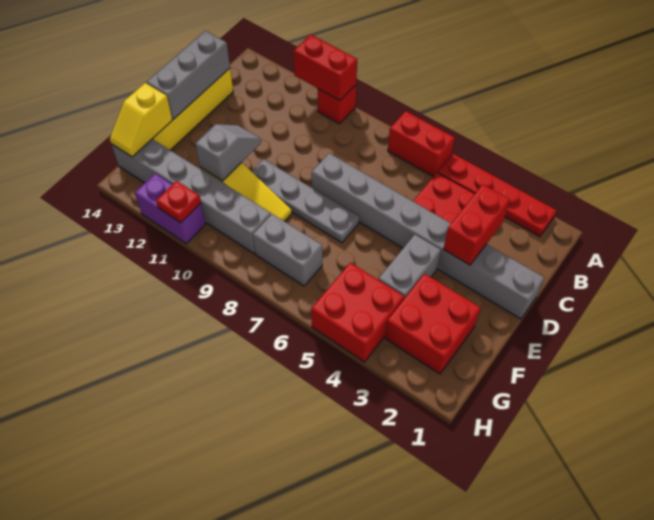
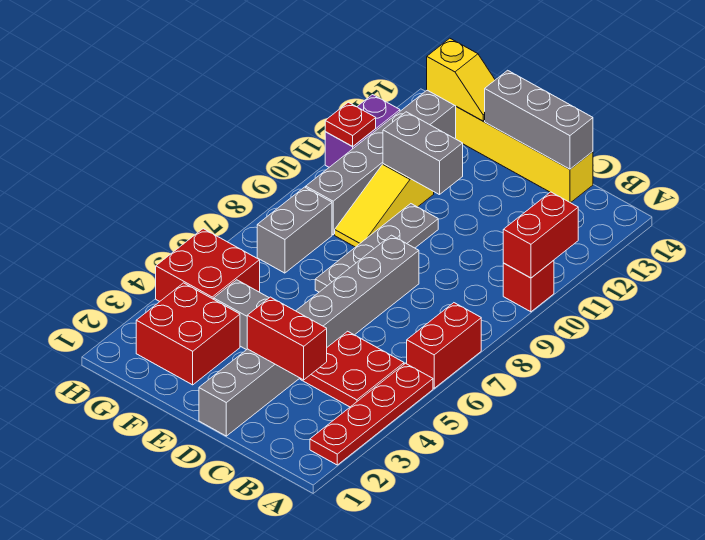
grey slope E11:F11 level 2 top F -> grey brick E11:F11 level 2
yellow slope F14:G14 level 2 top F -> yellow slope F14:G14 level 2 top G

